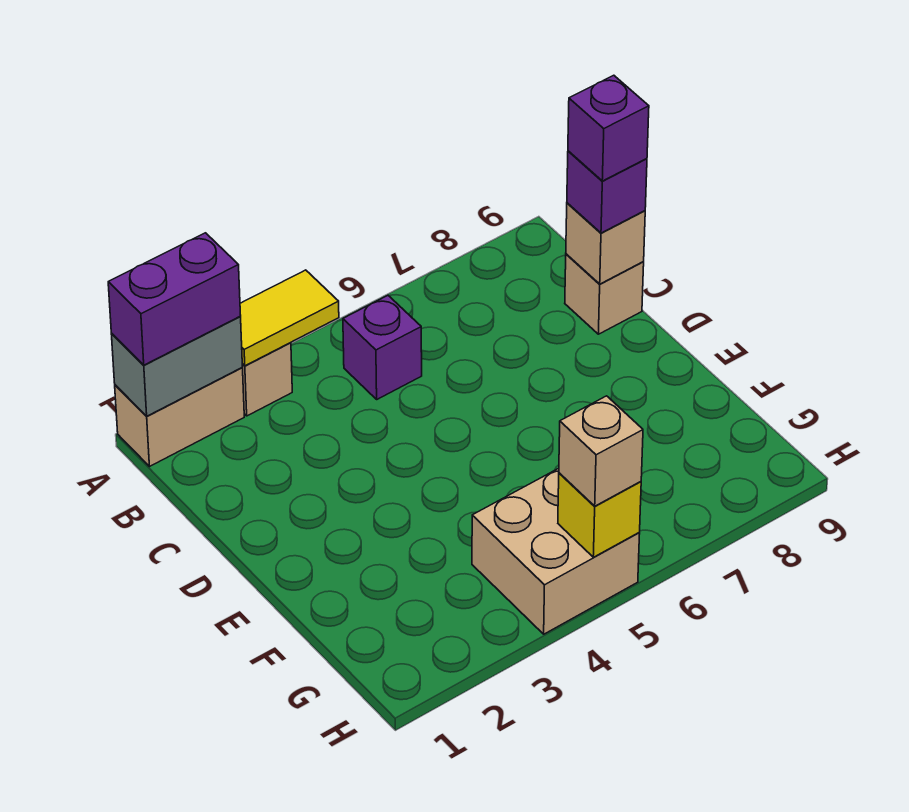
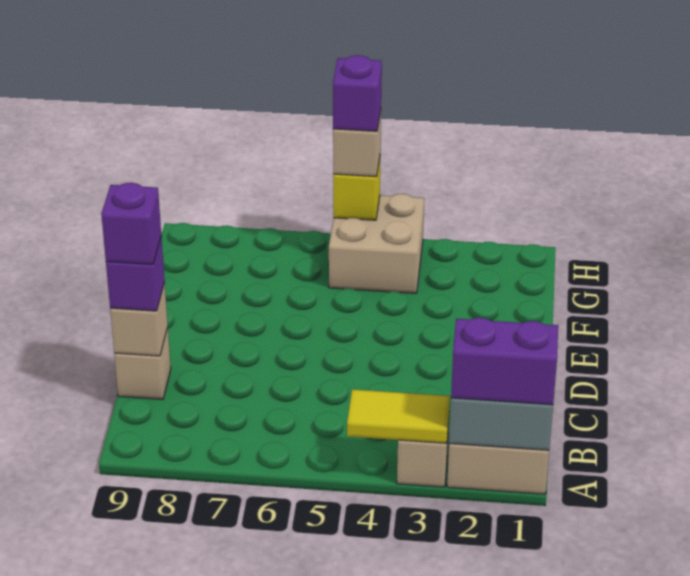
purple brick B5 level 1 -> purple brick H5 level 4

